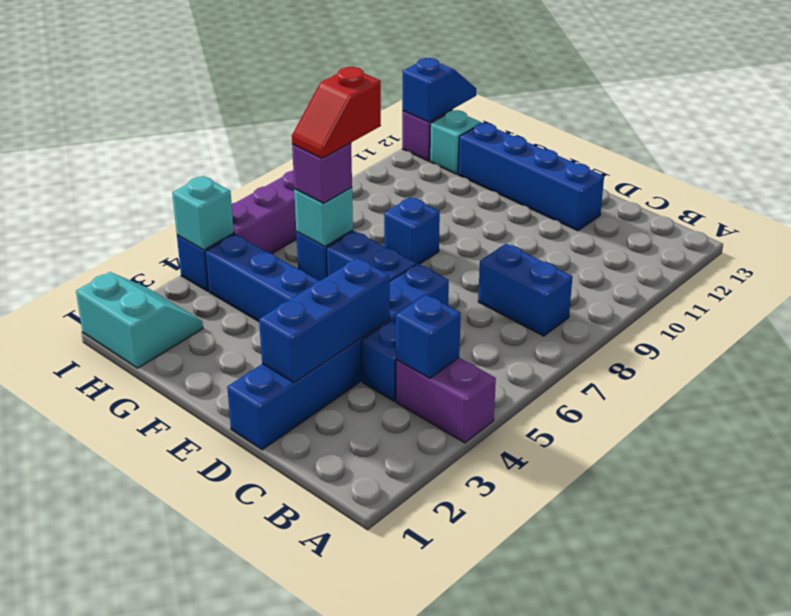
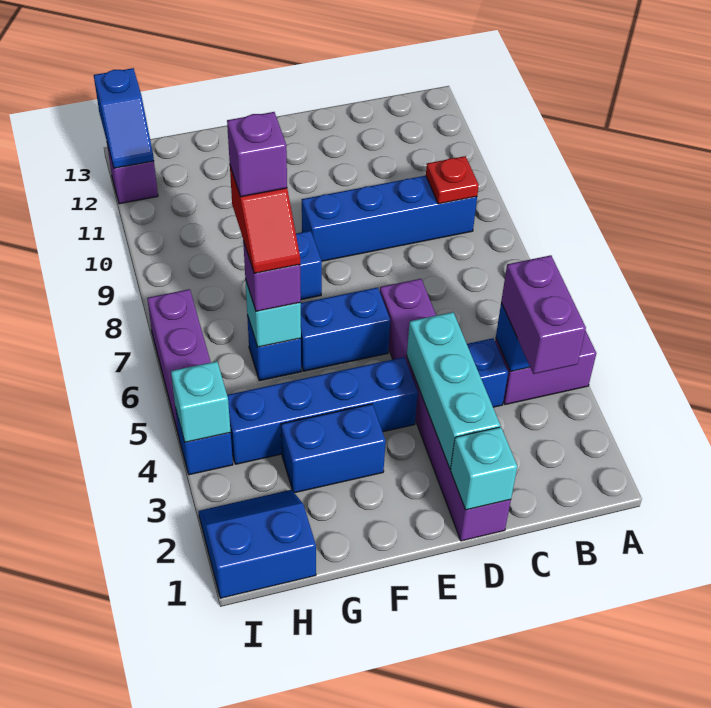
none -> purple brick B3:B4 level 3
blue brick B8:C8 level 1 -> blue brick F3:G3 level 1
none -> red plate B9 level 2
blue brick D1:D6 level 1 -> purple brick D1:D6 level 1
blue brick D2:D4 level 2 -> cyan brick D2:D4 level 2
blue brick D12:G12 level 1 -> blue brick B9:E9 level 1
none -> purple brick G7 level 5
cyan slope H1:I2 level 1 top 1 -> blue slope H1:I2 level 1 top 1
cyan brick H12 level 1 -> cyan brick D1 level 2
blue slope I12:I13 level 2 top 12 -> blue slope I12:I13 level 2 top 13

